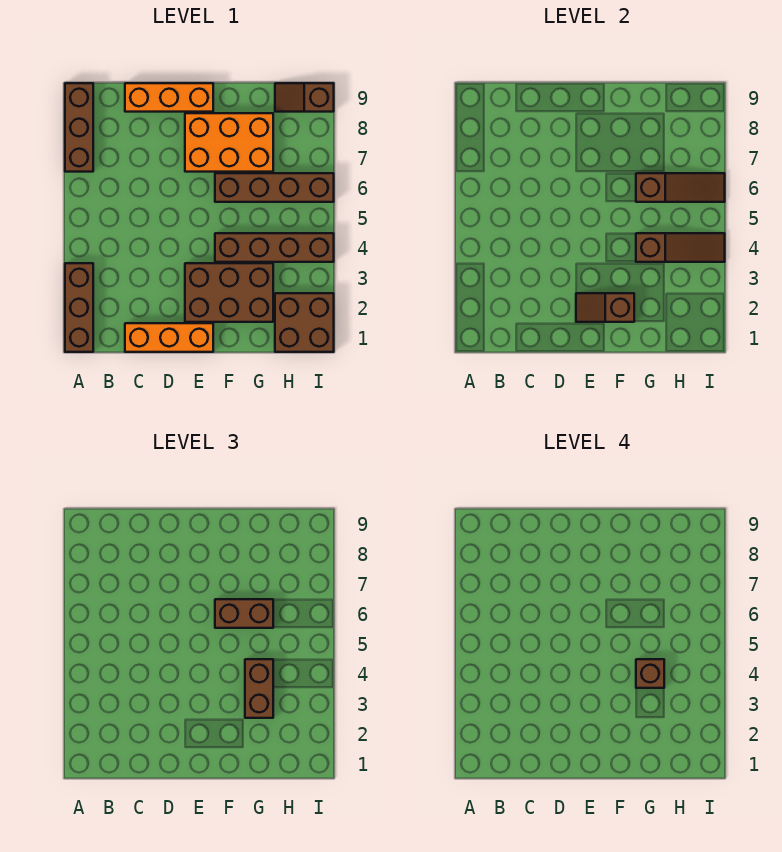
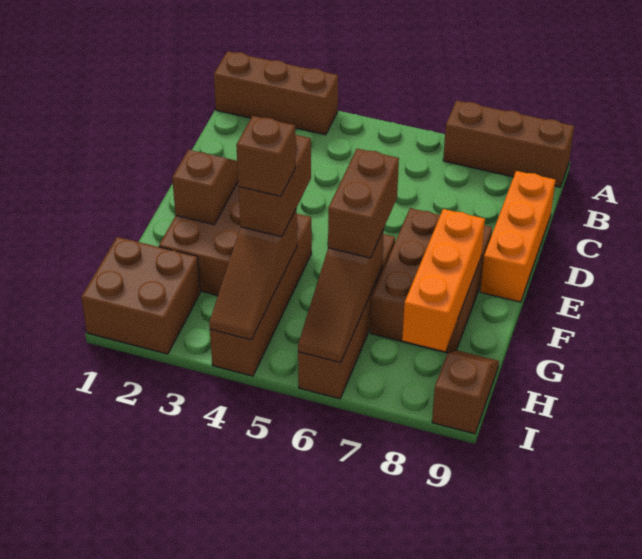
orange brick C1:E1 level 1 -> orange brick F8:H8 level 2
orange brick E7:G8 level 1 -> brown brick E7:G8 level 1
brown brick G3:G4 level 3 -> brown brick F4:G4 level 3

